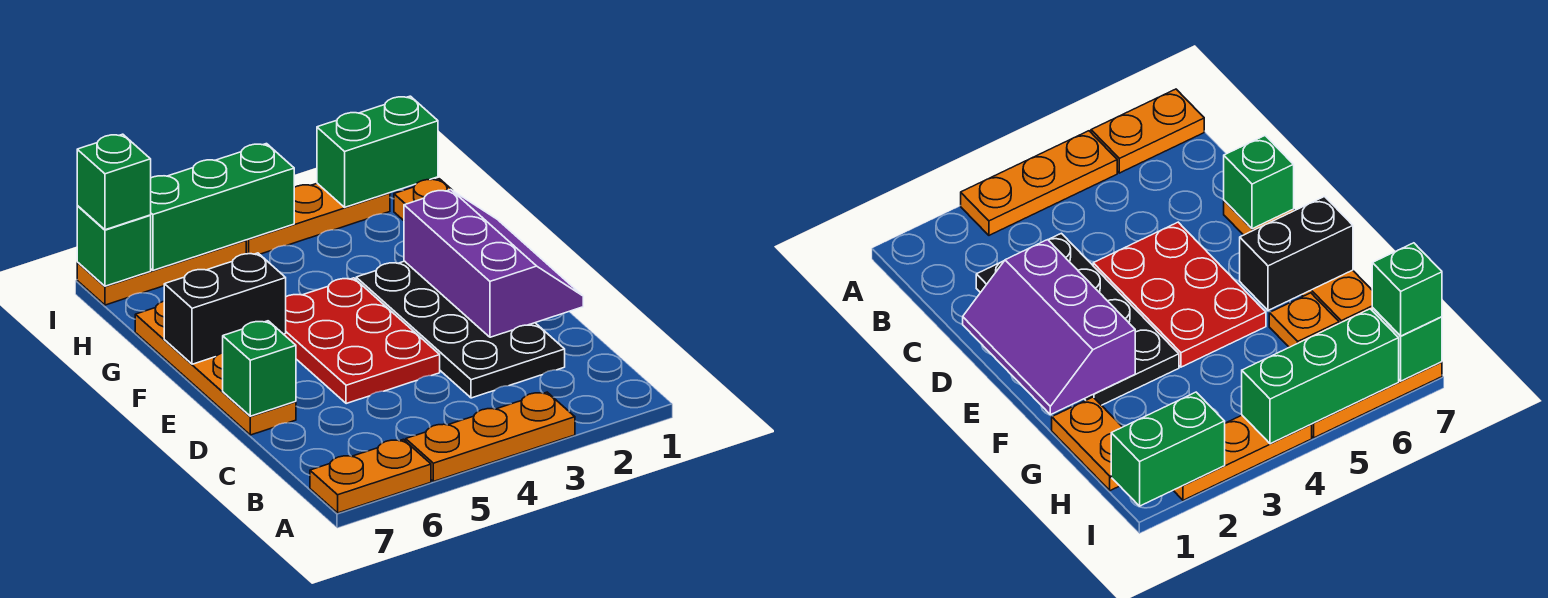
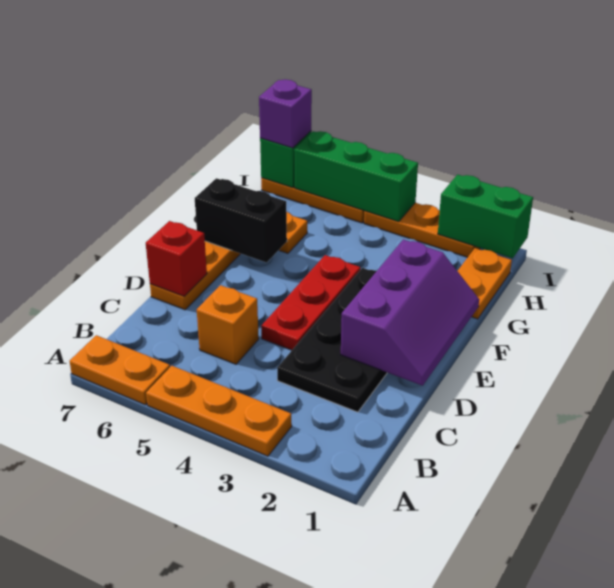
none -> orange brick C5 level 1
red plate D4:F5 level 1 -> red plate D4:F4 level 1
green brick D7 level 2 -> red brick D7 level 2
green brick I7 level 3 -> purple brick I7 level 3

